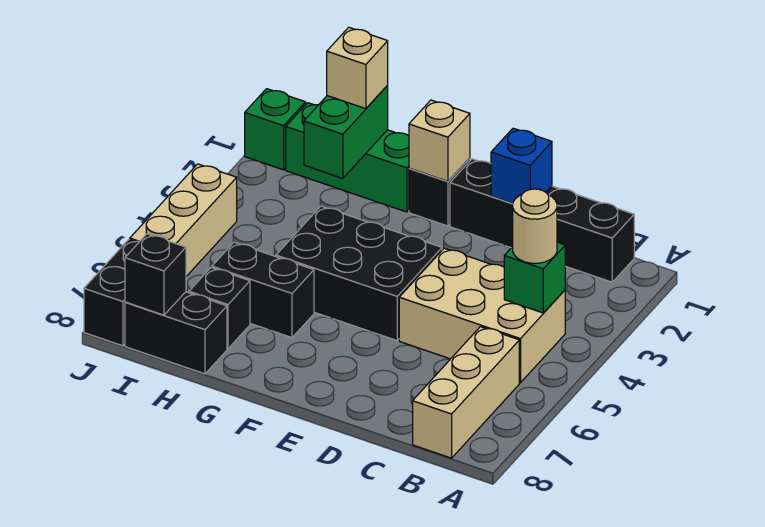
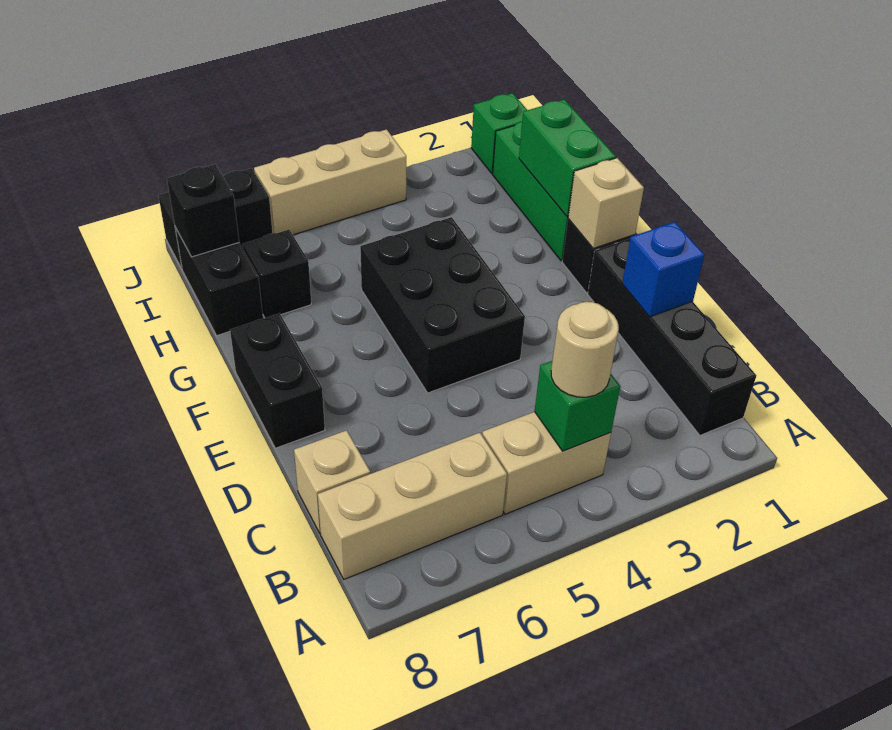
tan brick B4:D5 level 1 -> tan brick B4:B5 level 1
black brick G6:H6 level 1 -> black brick E8:F8 level 1
green brick H1:H2 level 2 -> green brick G1:H1 level 2
tan brick H1 level 3 -> tan brick C8 level 1

